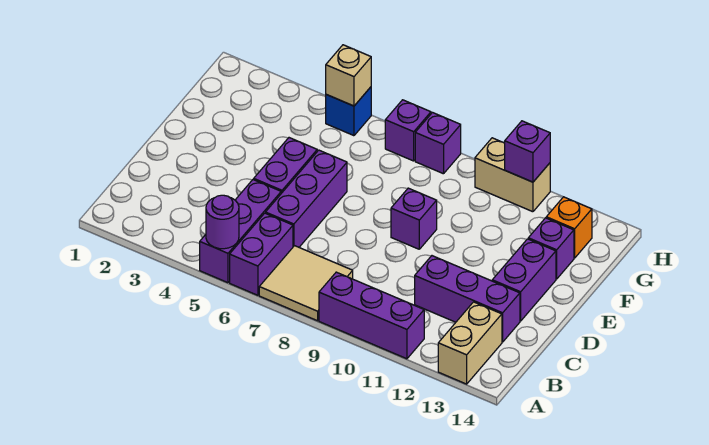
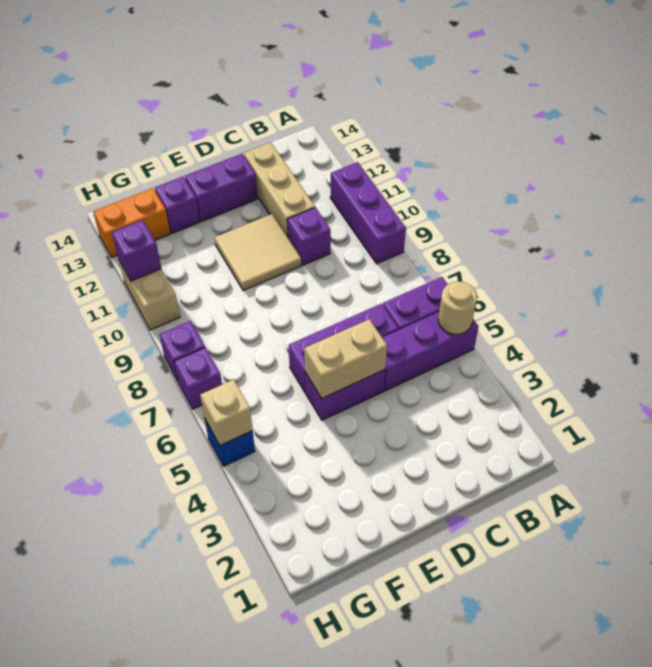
purple round brick A5 level 2 -> tan round brick A5 level 2
tan tile A7:B8 level 1 -> tan tile D10:E11 level 1
tan brick A13:B13 level 1 -> tan brick D5:E5 level 2
purple brick C11:C13 level 1 -> tan brick C11:C13 level 1
purple brick E9 level 1 -> purple brick C10 level 1
orange brick G13 level 1 -> orange brick G13:H13 level 1

